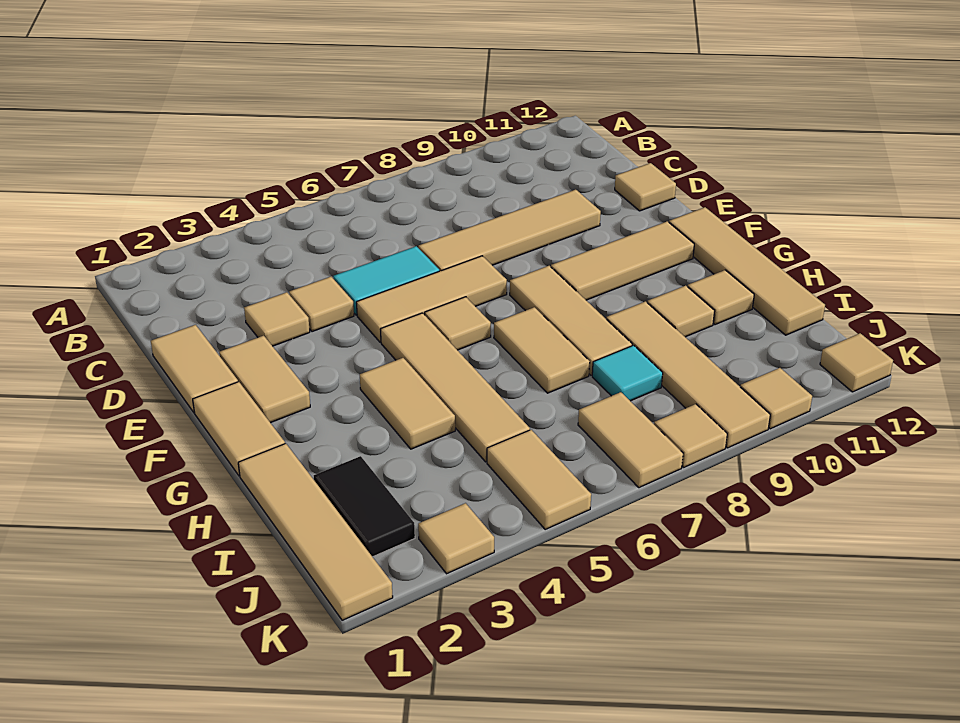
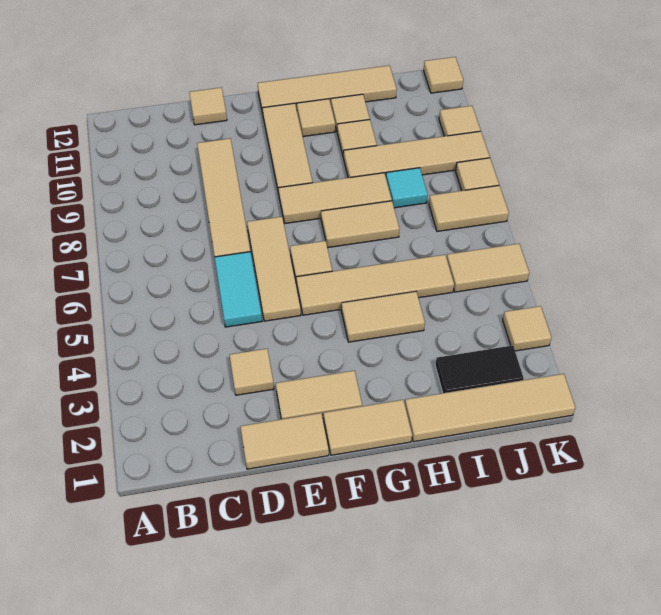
tan tile D4 level 1 -> tan tile G11 level 1

